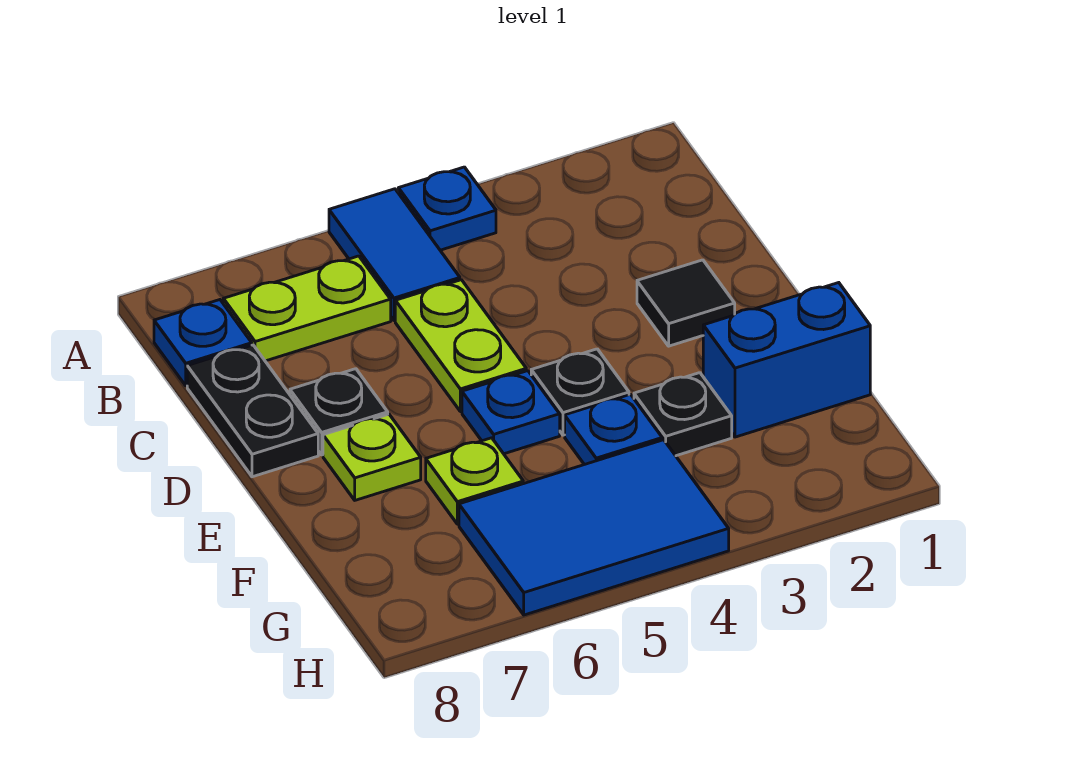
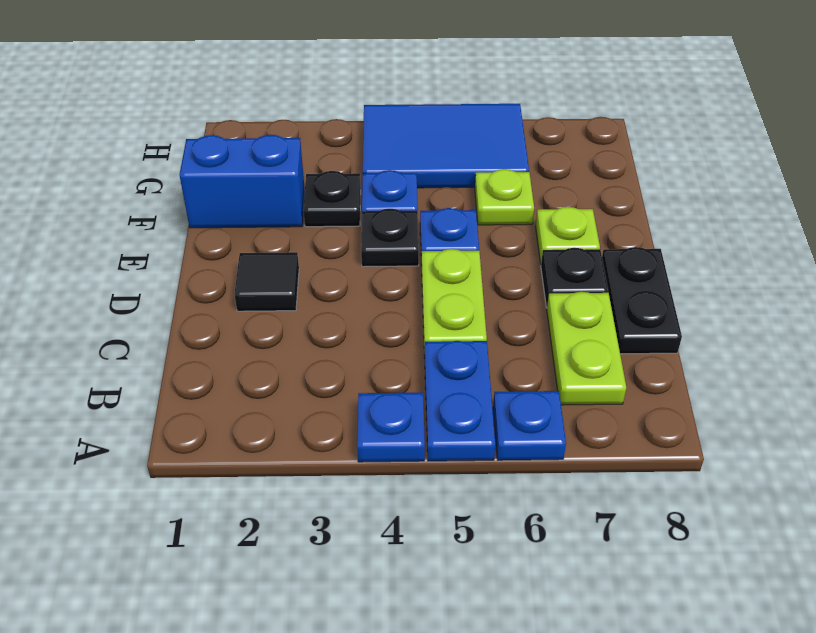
blue tile A5:B5 level 1 -> blue plate A5:B5 level 1
lime plate B6:B7 level 1 -> lime plate B7:C7 level 1
blue plate B8 level 1 -> blue plate A6 level 1

